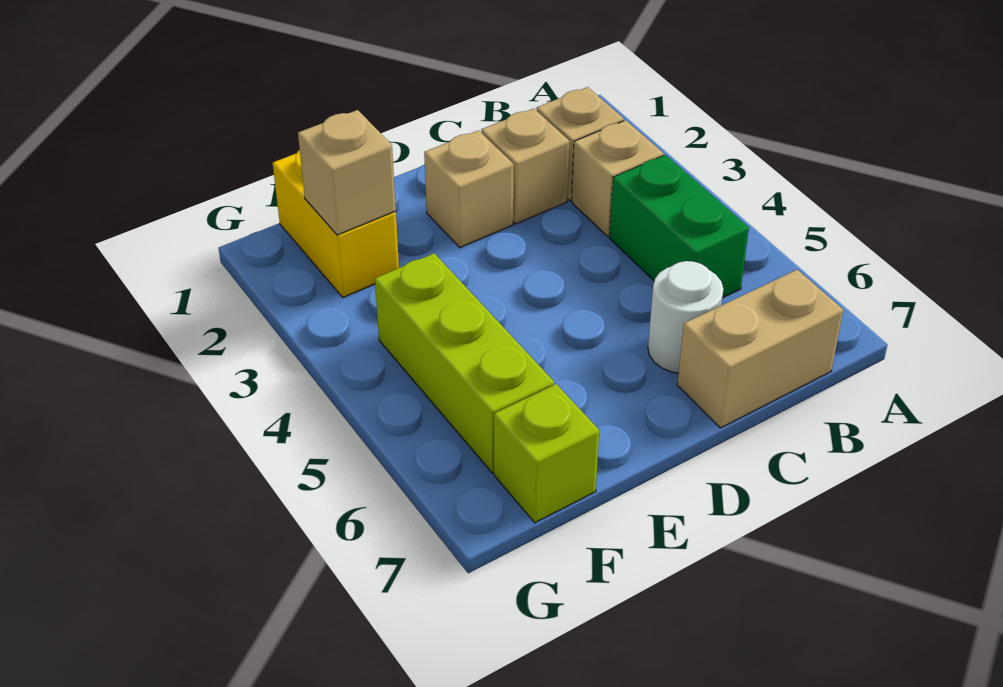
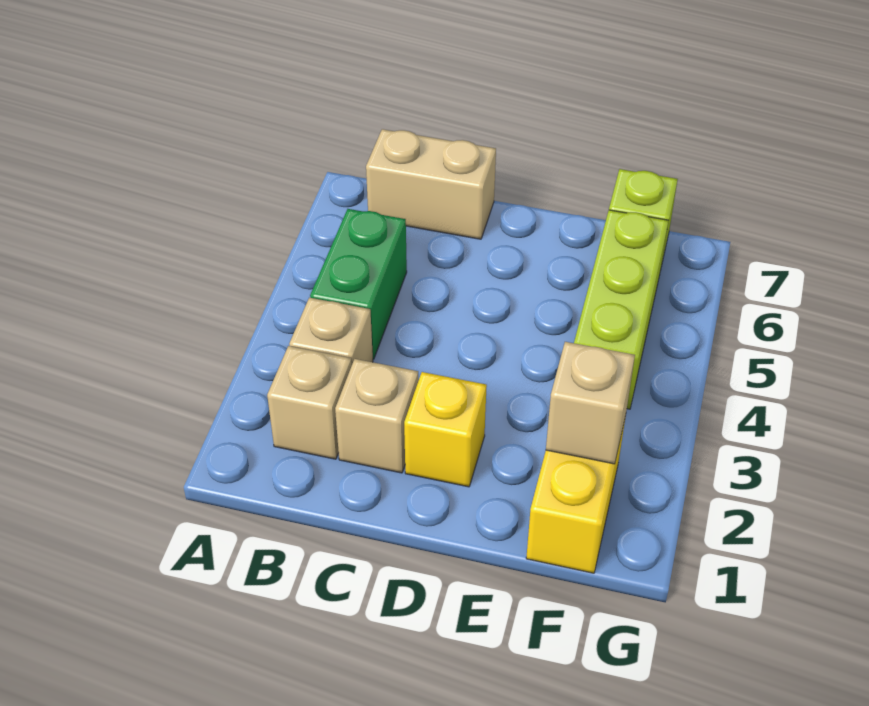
white round brick C6 level 1 -> none
tan brick D2 level 1 -> yellow brick D2 level 1

